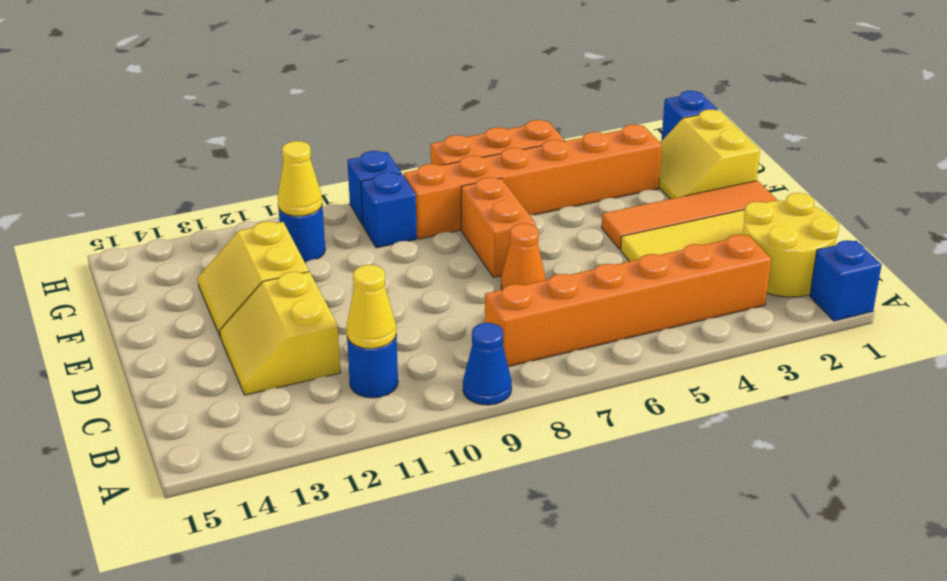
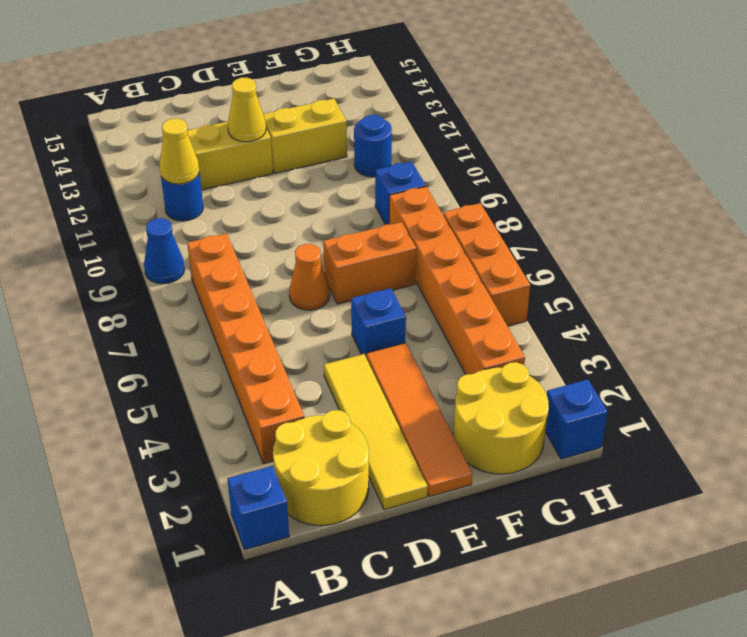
yellow slope F1:G2 level 1 top 1 -> yellow round brick F1:G2 level 1
yellow cone G11 level 2 -> yellow cone D12 level 2
blue brick H9 level 1 -> blue brick E5 level 1

